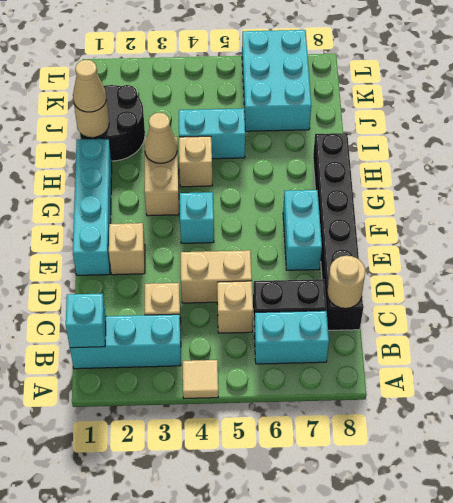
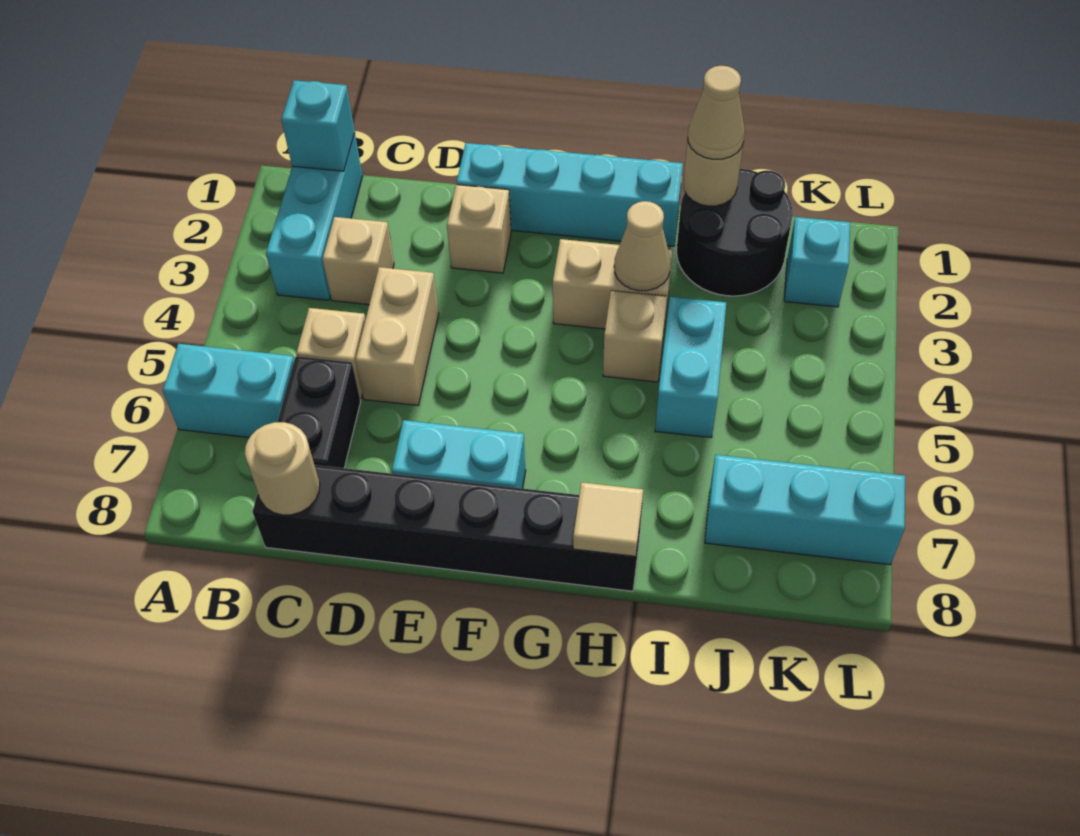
tan tile A4 level 1 -> tan tile H8 level 2
cyan brick B6:B7 level 1 -> cyan brick A6:B6 level 1
cyan brick F4 level 1 -> cyan brick K2 level 1
cyan brick J6:L7 level 1 -> cyan brick J7:L7 level 1

